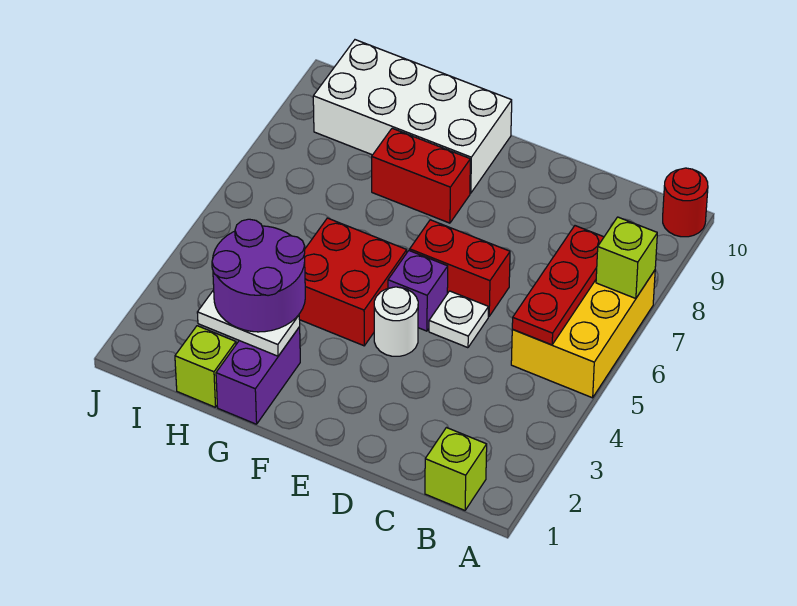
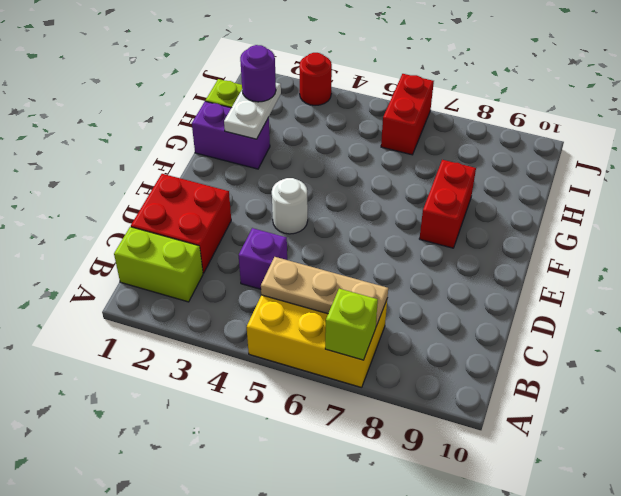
red round brick A10 level 1 -> red round brick J3 level 1
lime brick B1 level 1 -> lime brick B1:B2 level 1
red plate B5:B7 level 2 -> tan plate B5:B7 level 2
white plate D5 level 1 -> none
red brick D6:E6 level 1 -> red brick I6:J6 level 1
purple brick E5 level 1 -> purple brick C4 level 1
red brick F4:G5 level 1 -> red brick C1:D2 level 1
white brick F9:I10 level 1 -> none
purple round brick G2:H3 level 3 -> purple round brick H2 level 3

